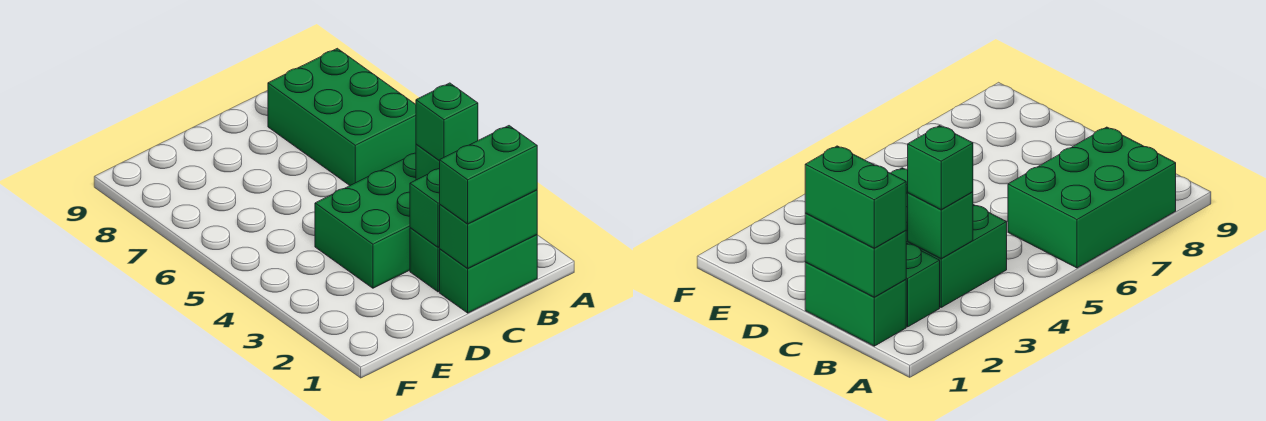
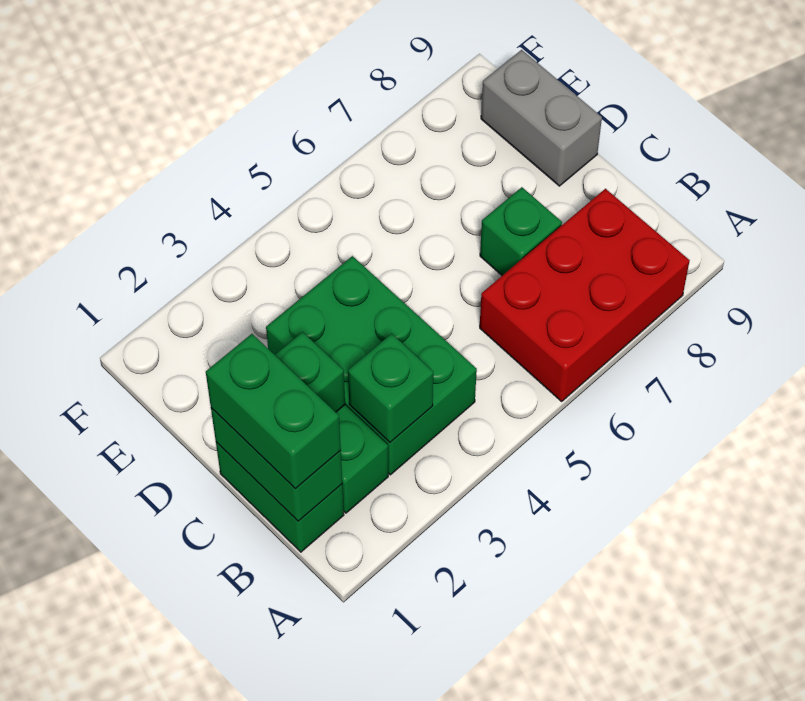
green brick A6:B8 level 1 -> red brick A6:B8 level 1
green brick B3 level 3 -> green brick C7 level 1
none -> grey brick D9:E9 level 1

